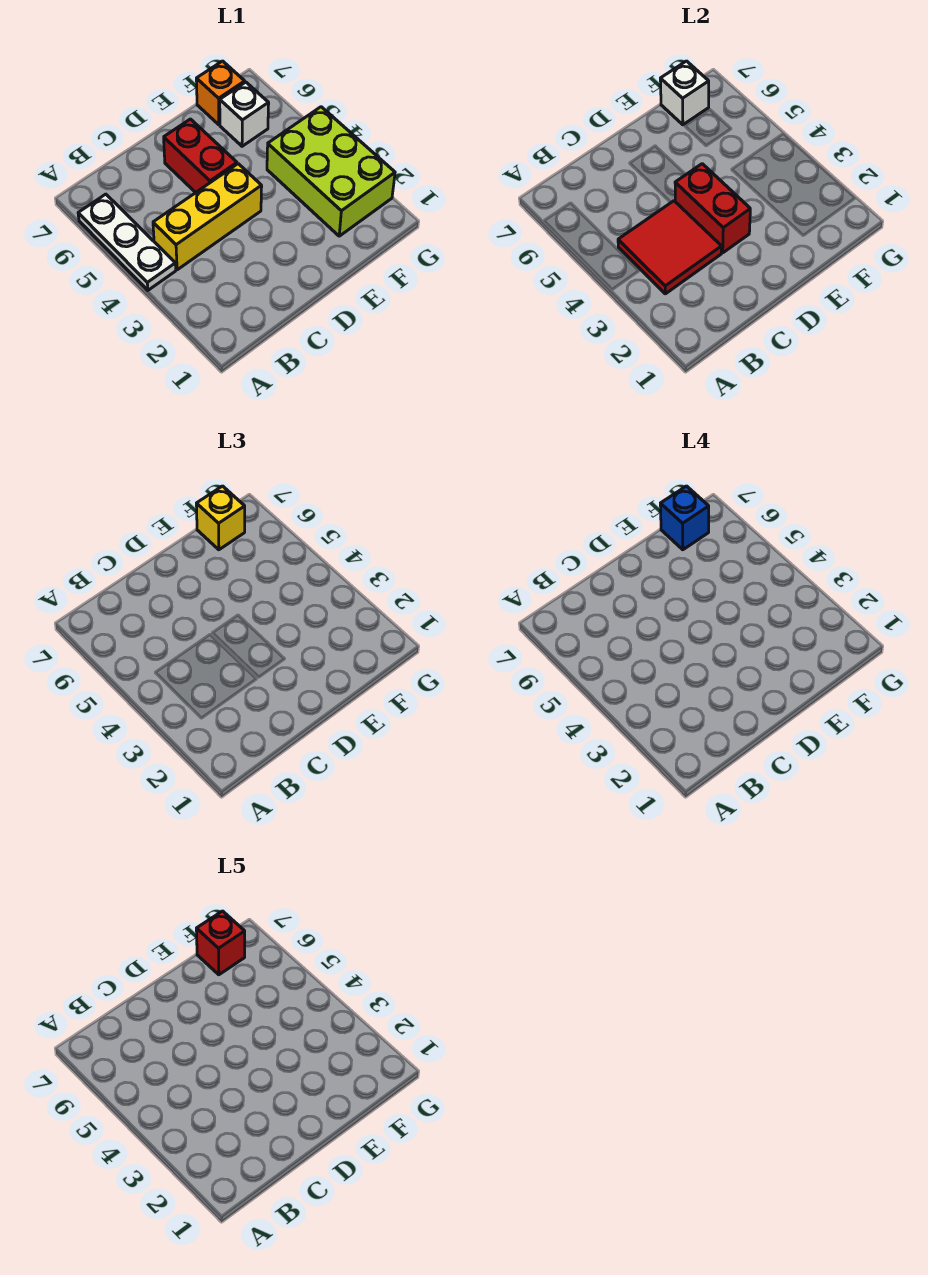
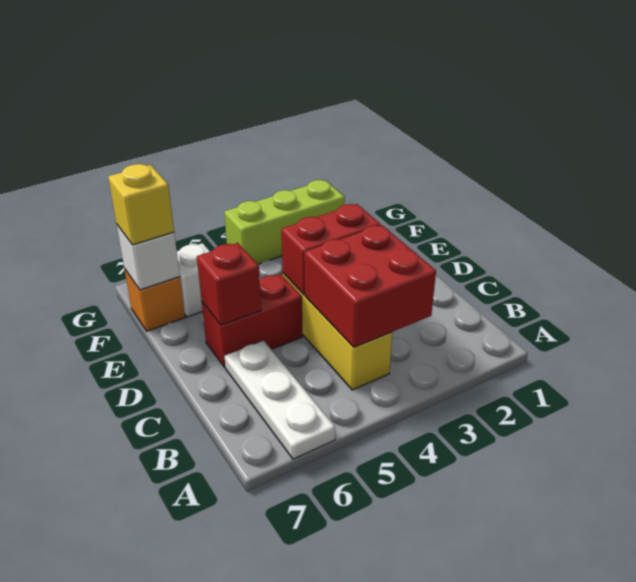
white plate A4:A6 level 1 -> white plate A6:C6 level 1
red tile B3:C4 level 2 -> red brick B3:C4 level 2
lime brick F2:G4 level 1 -> lime brick G2:G4 level 1
blue brick F7 level 4 -> none
red brick F7 level 5 -> red brick D6 level 2

